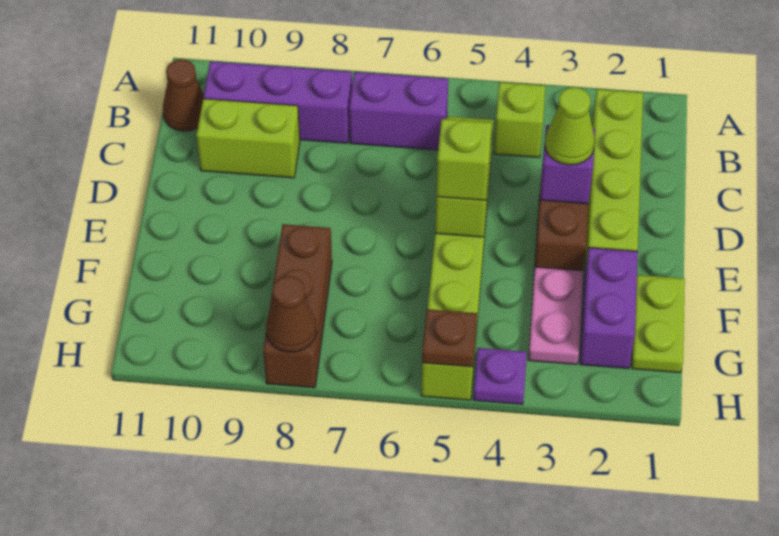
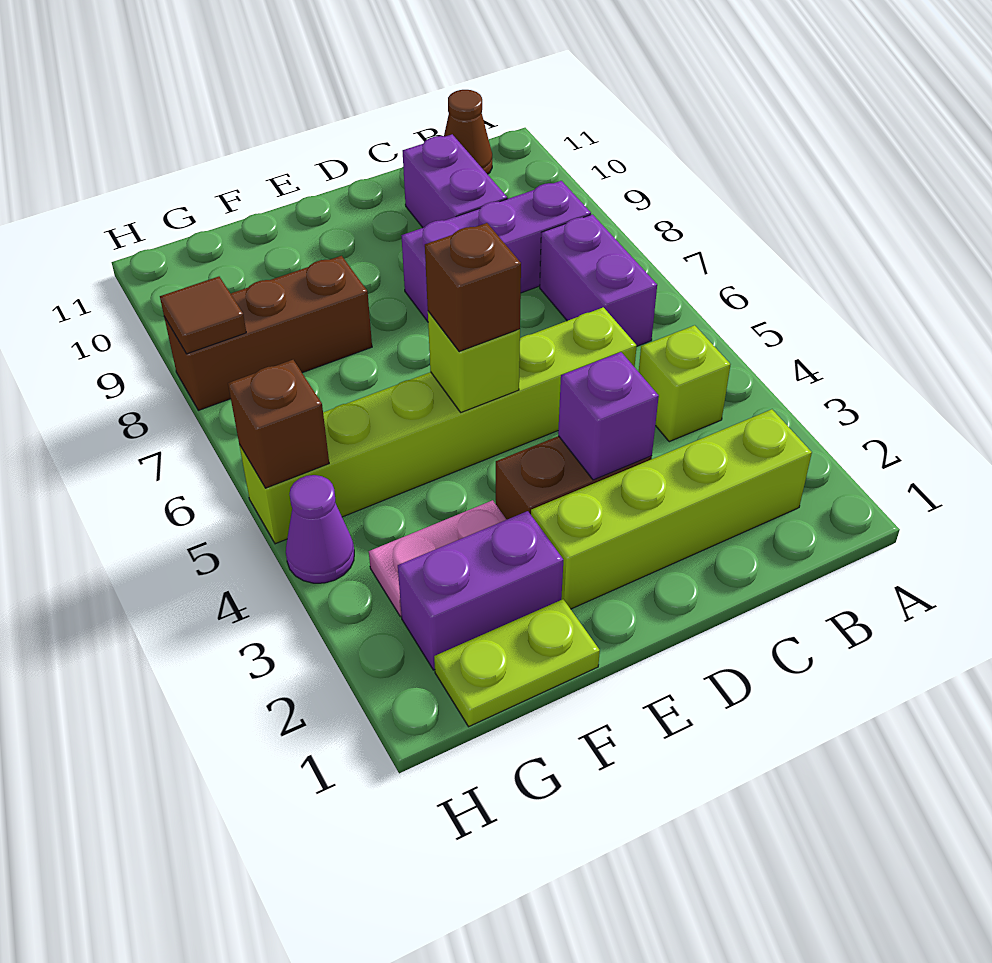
purple brick B8:B10 level 1 -> purple brick B8:D8 level 1
lime brick C9:C10 level 1 -> purple brick C9:C10 level 1
lime cone D3 level 3 -> none
lime brick E5 level 3 -> brown brick E5 level 3
purple plate H4 level 1 -> purple cone H4 level 1
brown plate H5 level 2 -> brown brick H5 level 2
brown cone H8 level 2 -> brown tile H8 level 2

